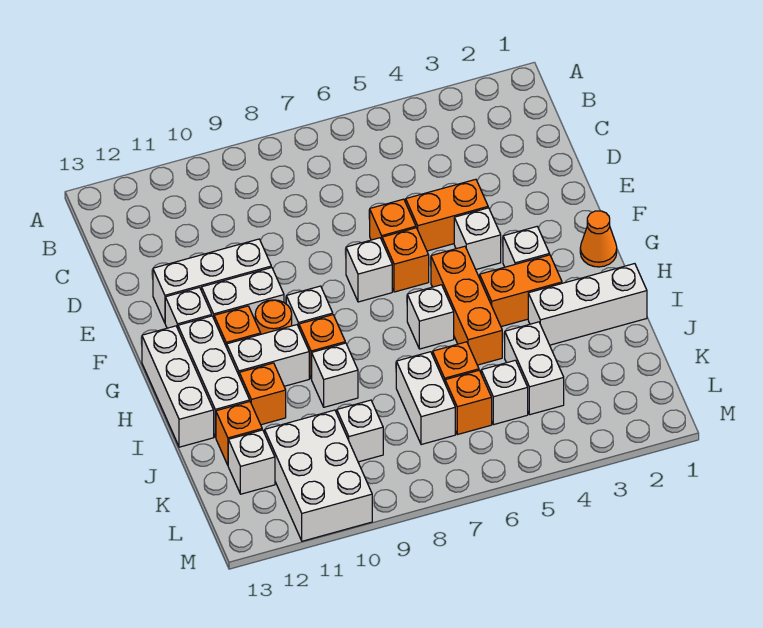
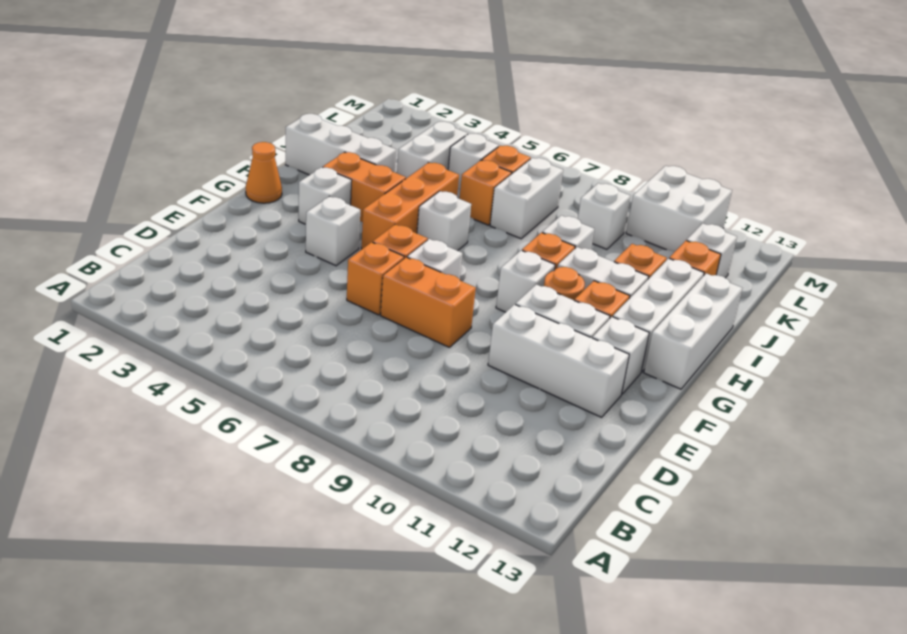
orange brick E4:E5 level 1 -> orange brick E7:E8 level 1
white brick K10:M11 level 1 -> white brick L10:M11 level 1

